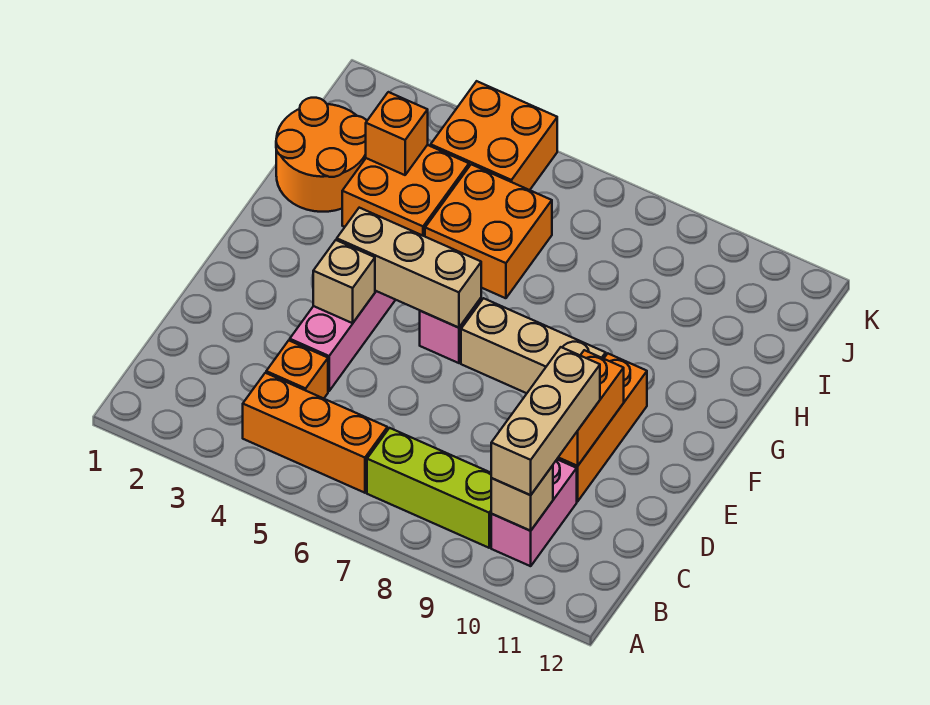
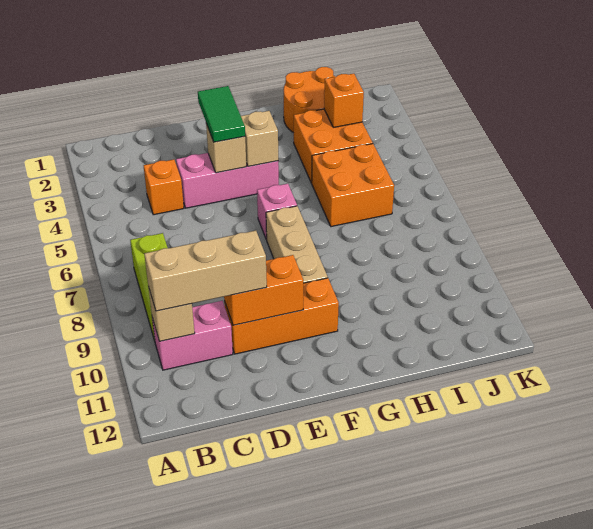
orange brick B4:B6 level 1 -> none
none -> green tile E3:E4 level 3
tan brick F4:F6 level 2 -> tan brick F4 level 2
orange brick J4:K5 level 1 -> none

